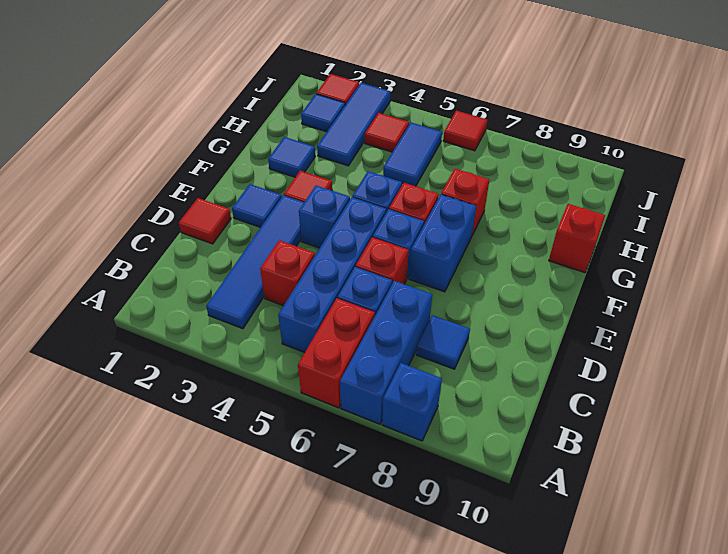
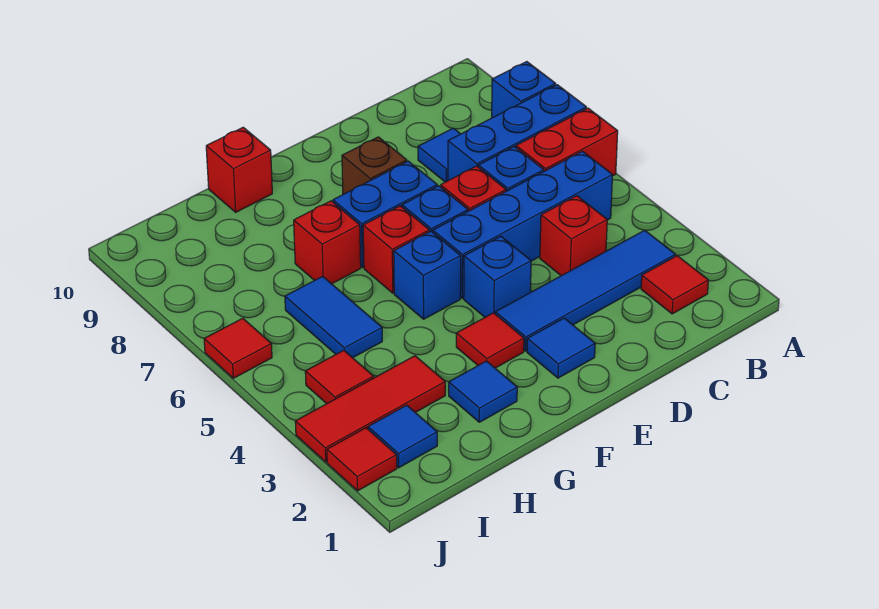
red tile D1 level 1 -> red tile B2 level 1
none -> brown brick E8 level 1
blue tile H3:J3 level 1 -> red tile H3:J3 level 1
blue tile H5:I5 level 1 -> blue tile H5:H6 level 1

